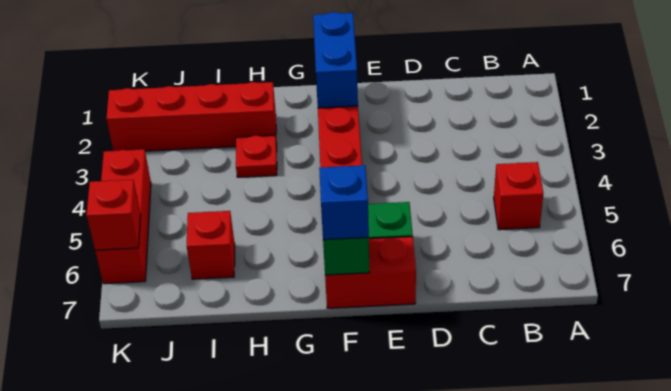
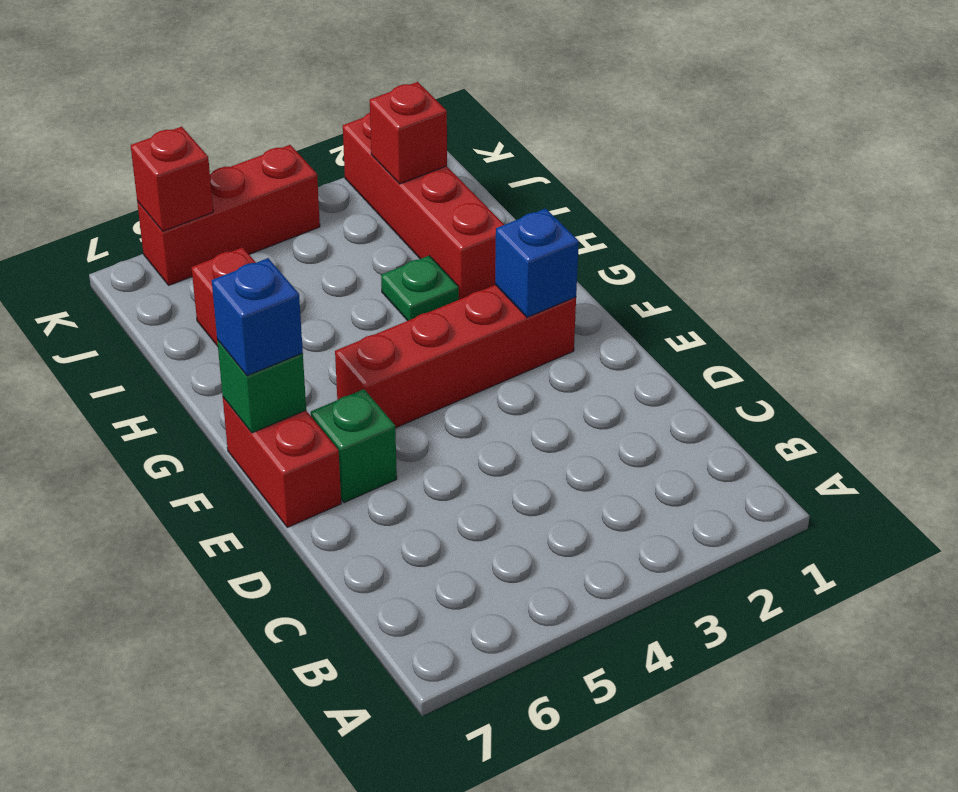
red brick B5 level 1 -> red brick J2 level 2
blue brick F1:F2 level 2 -> blue brick F2 level 2
red plate H3 level 1 -> green plate H3 level 1

